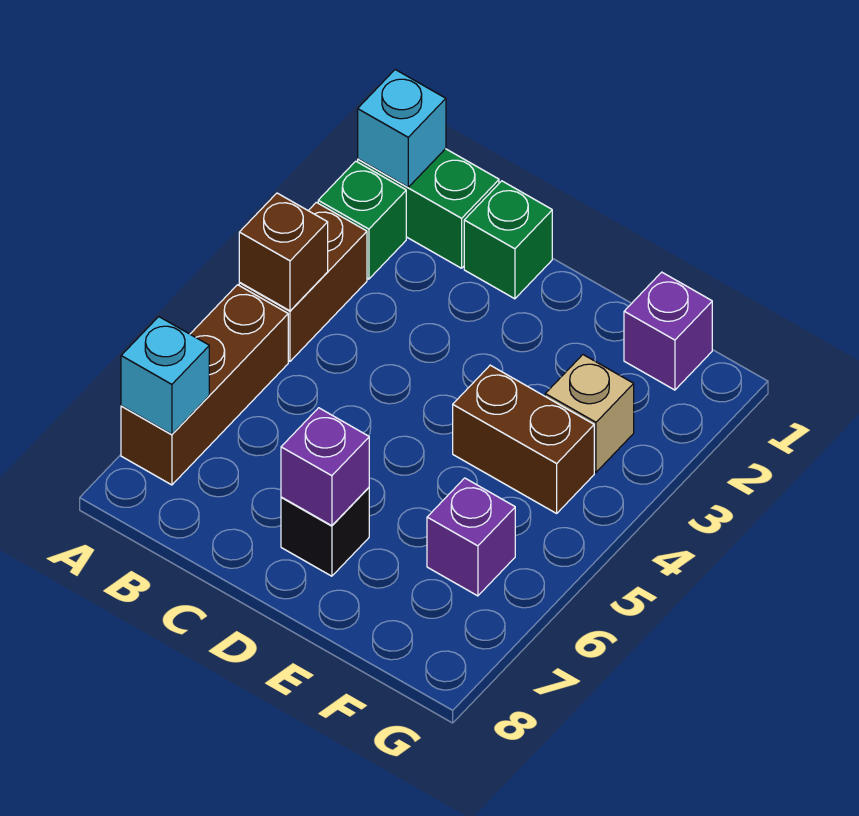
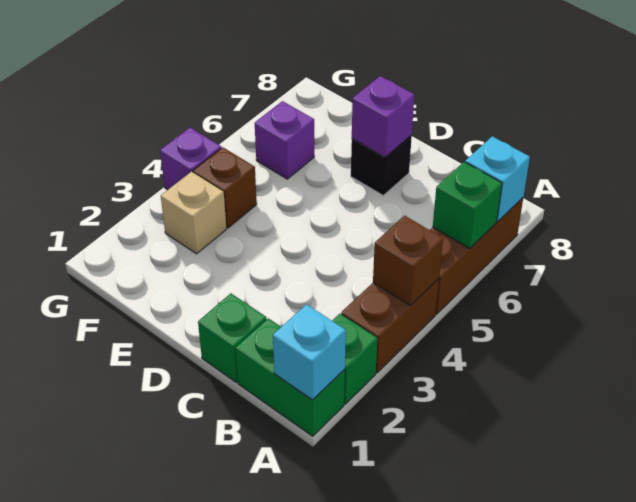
none -> green brick A6 level 2
brown brick E4:F4 level 1 -> brown brick F4 level 1
purple brick F1 level 1 -> purple brick G4 level 1

